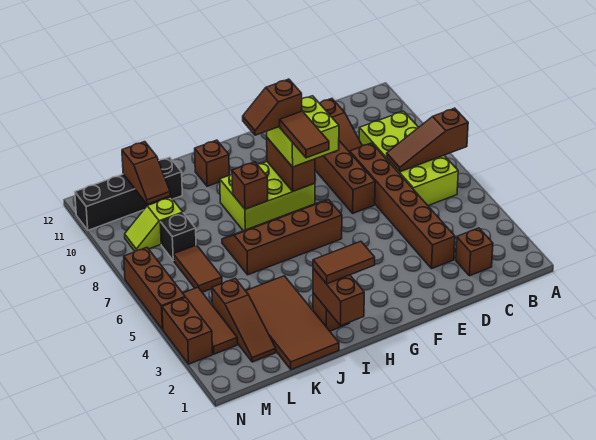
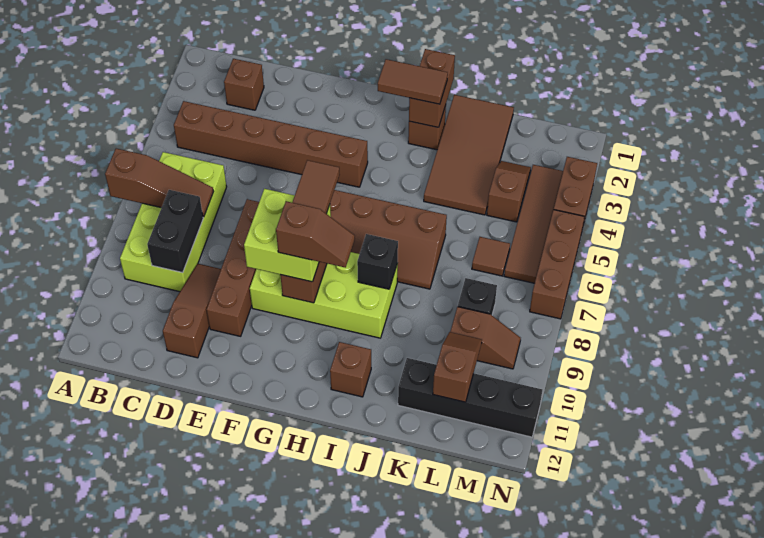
none -> black brick C8:C9 level 2
brown brick D3:D8 level 1 -> brown brick B4:G4 level 1
lime brick G8:I9 level 1 -> lime brick F8:I9 level 1
brown brick I8 level 2 -> black brick I8 level 2
brown slope L2:L4 level 1 top 4 -> brown slope L3:L4 level 1 top 4
brown tile L6:L7 level 1 -> brown tile L6 level 1
lime slope L9:M9 level 1 top L -> brown slope L9:M9 level 1 top L
brown tile M3:M5 level 1 -> brown tile M3:M6 level 1

